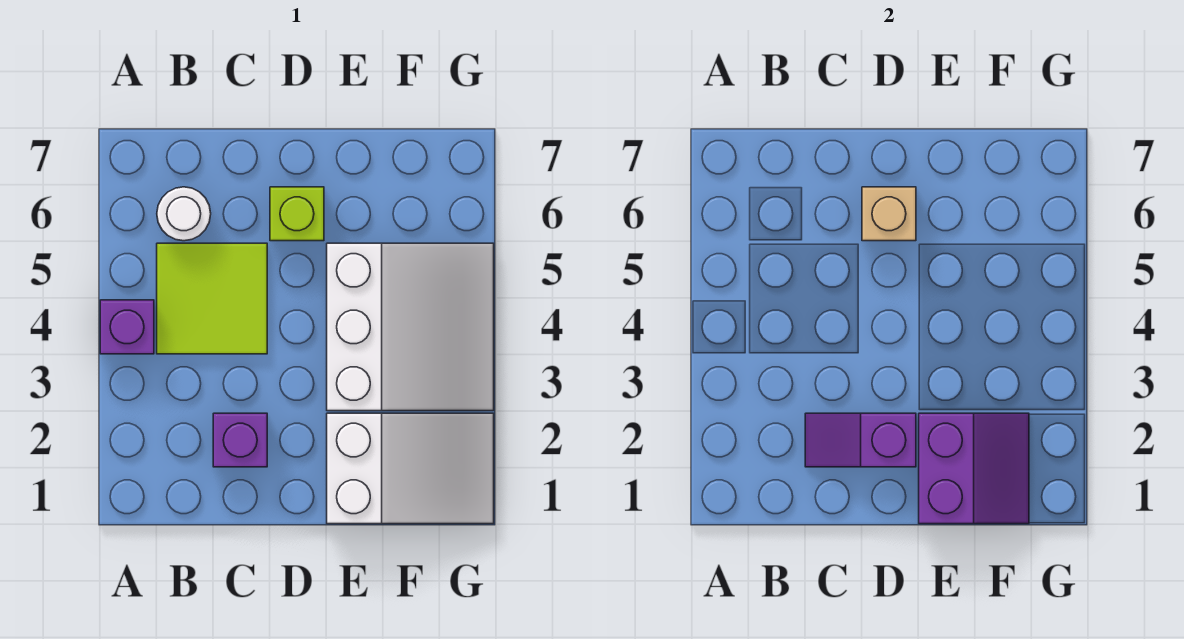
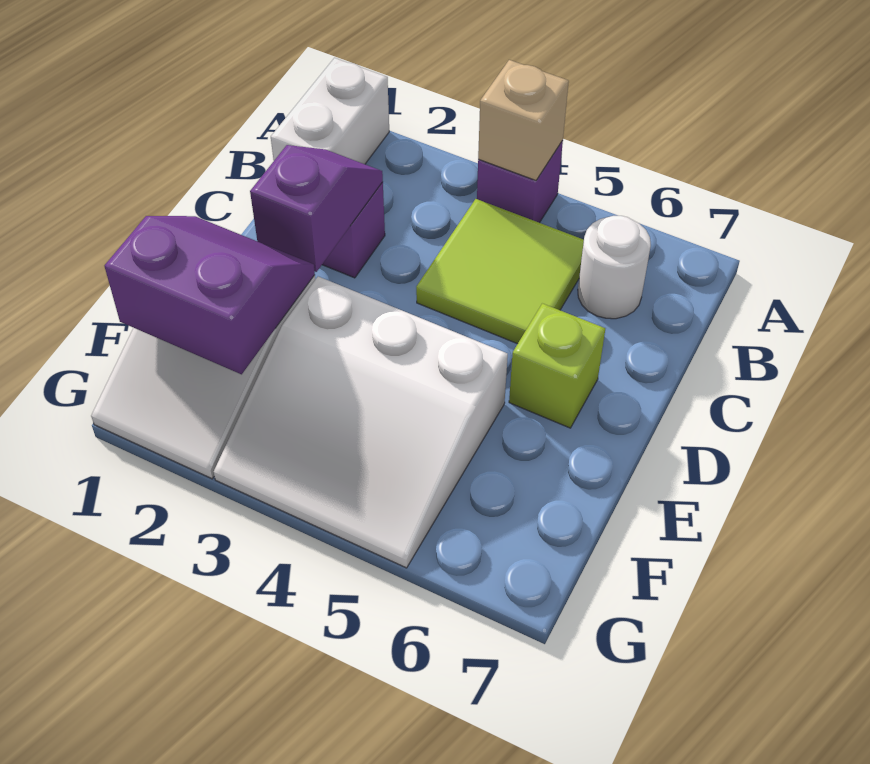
none -> white brick A1:B1 level 1
tan brick D6 level 2 -> tan brick A4 level 2
purple slope E1:F2 level 2 top E -> purple slope E1:F2 level 2 top F

